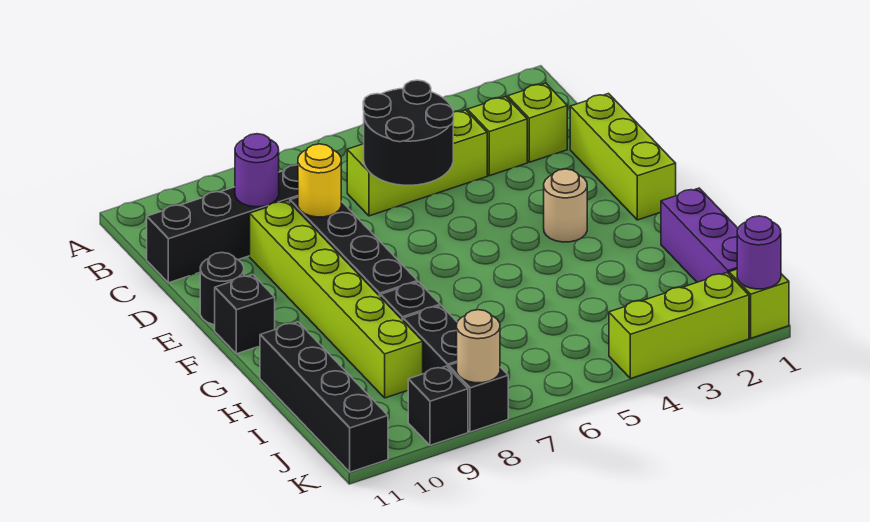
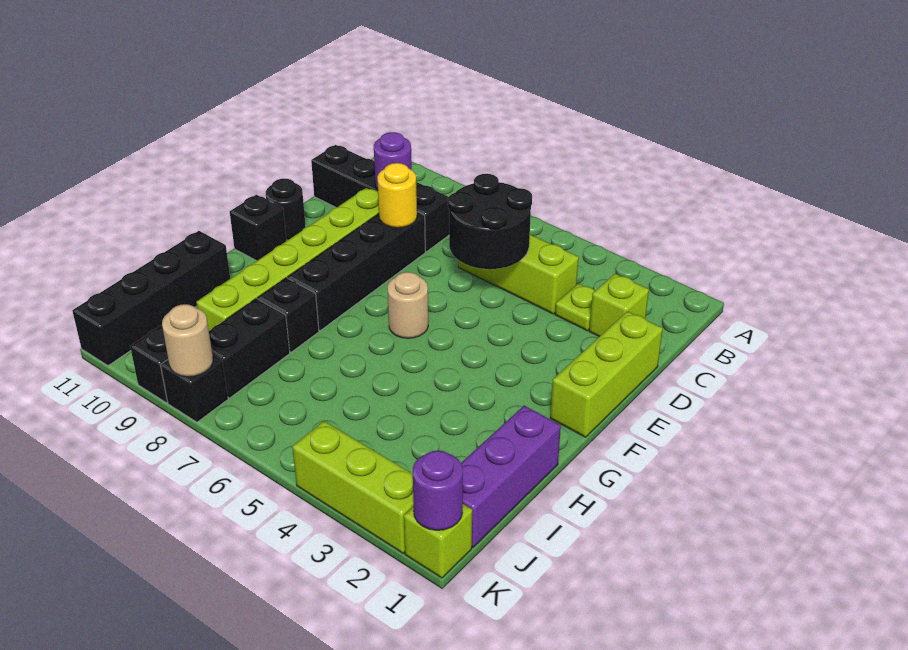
lime brick C3 level 1 -> lime plate C3 level 1
tan round brick F3 level 1 -> tan round brick F6 level 1

